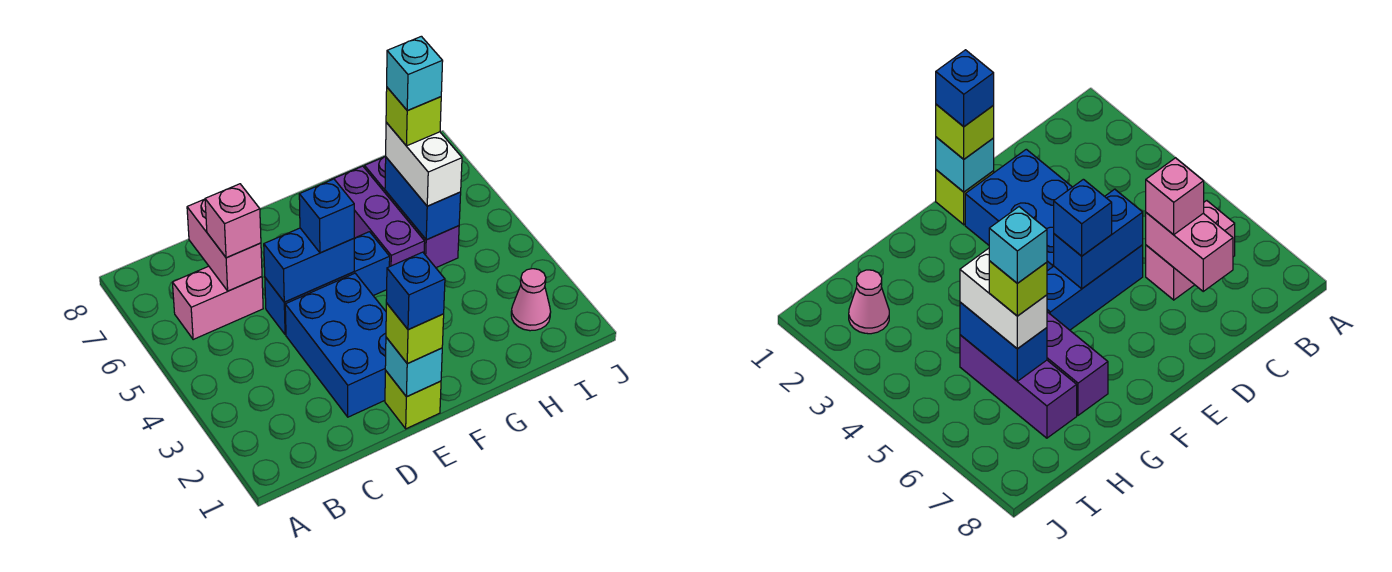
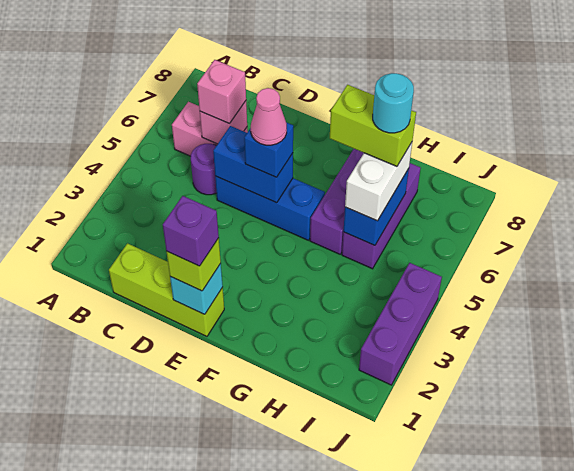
none -> purple round brick C5 level 1
pink brick C6:C7 level 2 -> pink brick C6 level 2
blue brick D2:E4 level 1 -> none
lime brick E1 level 1 -> lime brick C1:E1 level 1
blue brick E1 level 4 -> purple brick E1 level 4
lime brick H6 level 4 -> lime brick G6:H6 level 4
cyan brick H6 level 5 -> cyan round brick H6 level 5
pink cone I2 level 1 -> pink cone E5 level 4
none -> purple brick J2:J4 level 1

